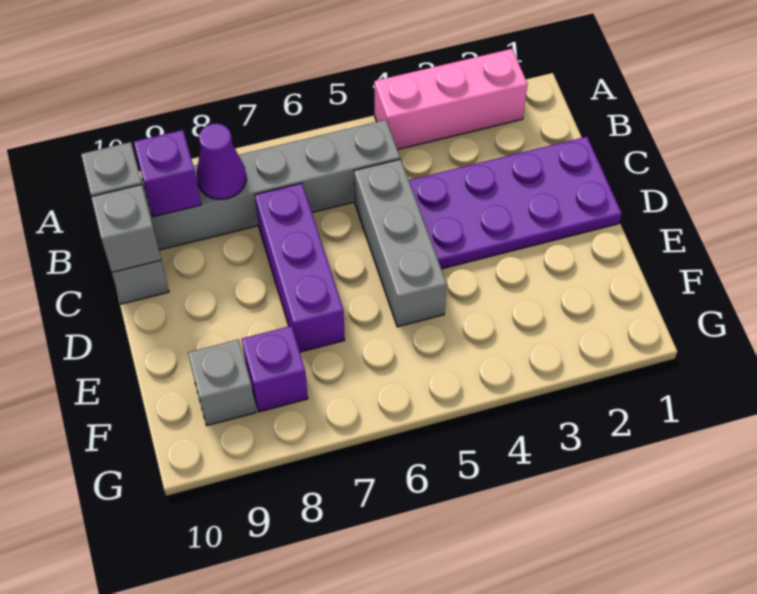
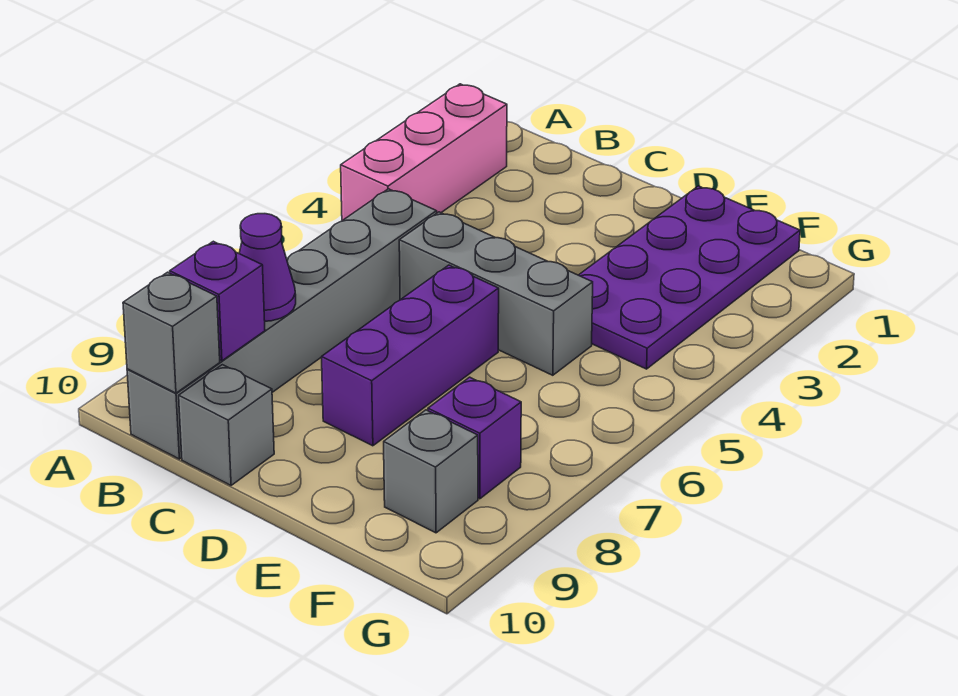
purple plate C1:D4 level 1 -> purple plate E1:F4 level 1
purple brick C7:E7 level 1 -> purple brick D6:D8 level 1
grey brick C10 level 2 -> none

